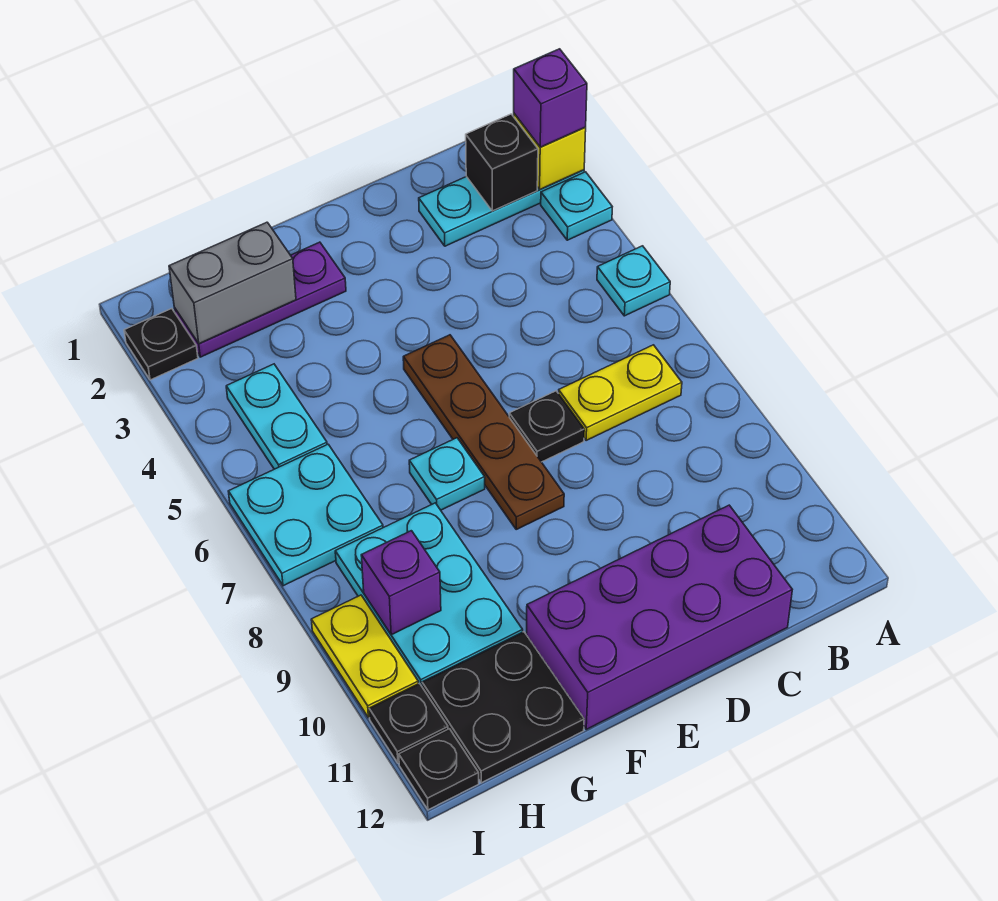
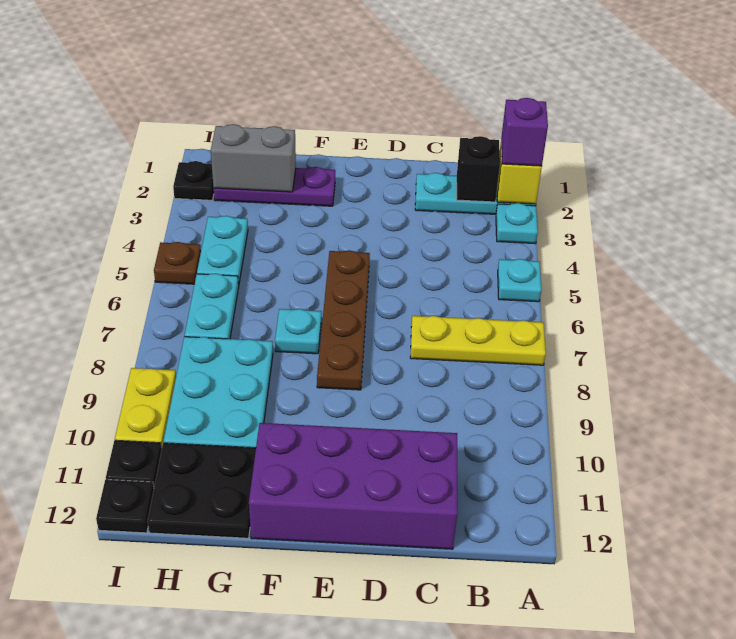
yellow plate B7:C7 level 1 -> yellow plate A7:C7 level 1
black plate D7 level 1 -> none
cyan plate H6:I7 level 1 -> cyan plate H6:H7 level 1
purple brick H9 level 2 -> none
none -> brown plate I5 level 1

